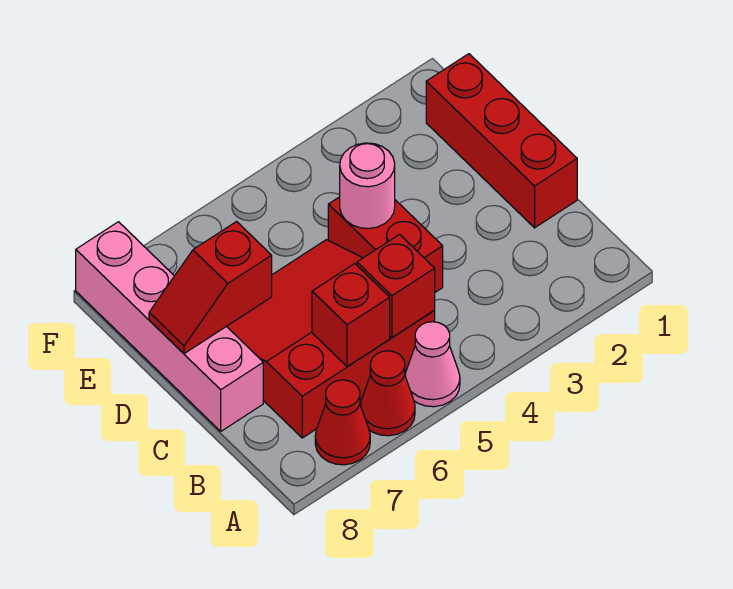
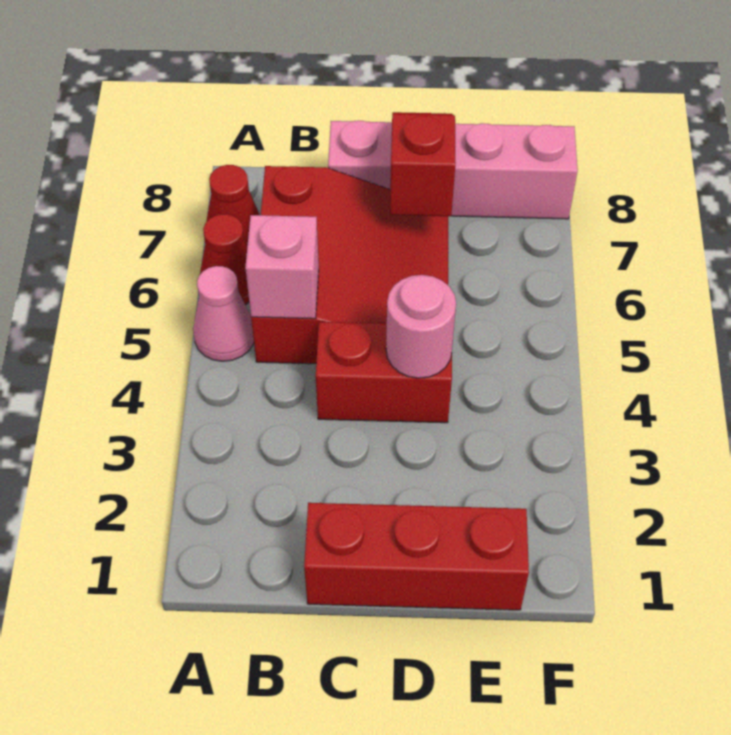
red brick B5 level 2 -> pink brick B5 level 2
red brick B6 level 2 -> none

